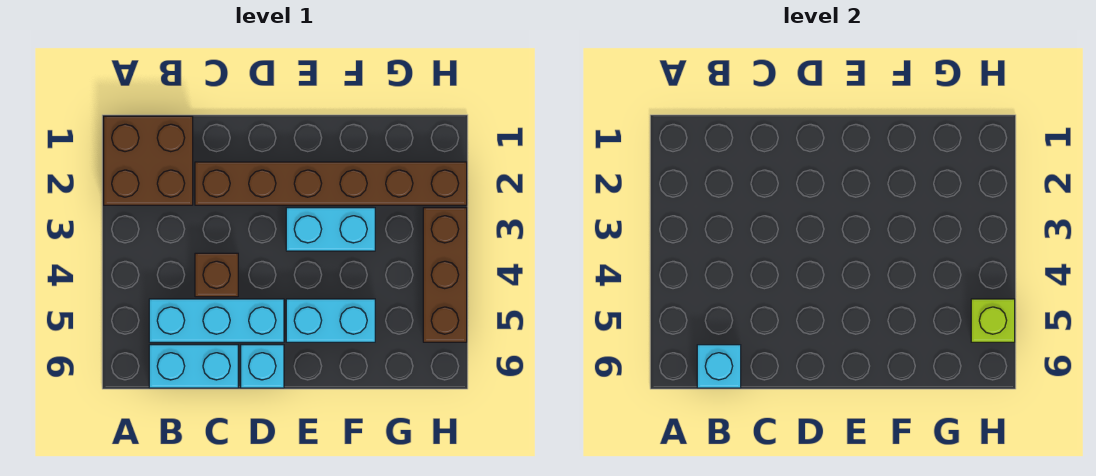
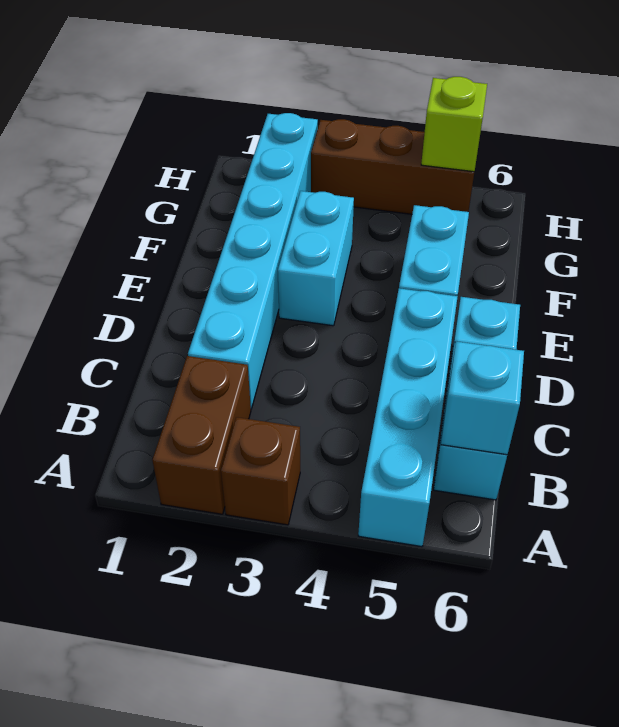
brown brick A1:B2 level 1 -> brown brick A2:B2 level 1
cyan brick B5:D5 level 1 -> cyan brick A5:D5 level 1
brown brick C2:H2 level 1 -> cyan brick C2:H2 level 1
brown brick C4 level 1 -> brown brick A3 level 1

